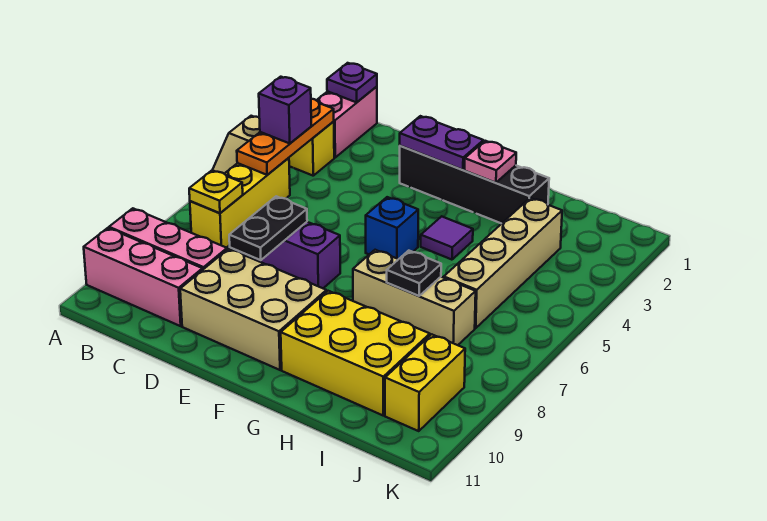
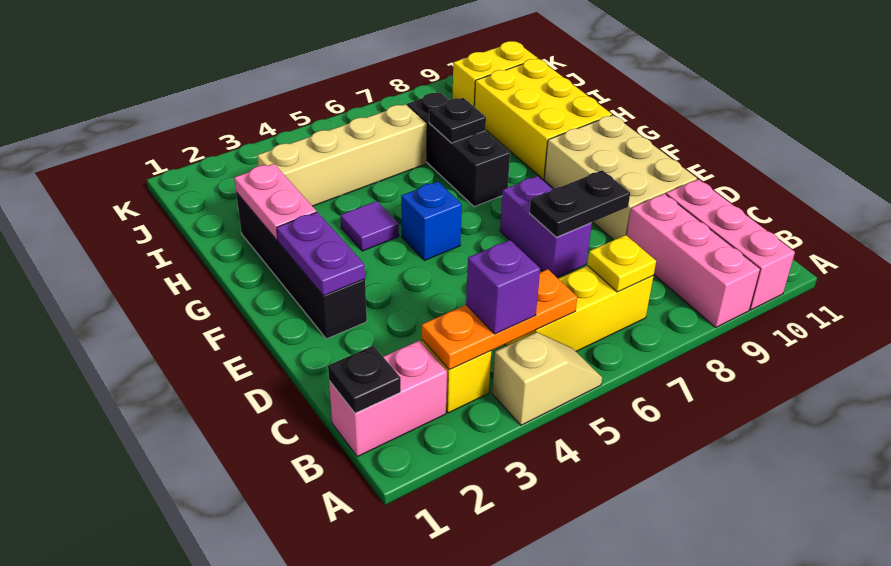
purple plate B1 level 2 -> black plate B1 level 2
pink plate G2 level 2 -> pink plate G2:H2 level 2
tan brick G7:I7 level 1 -> black brick G7:I7 level 1

